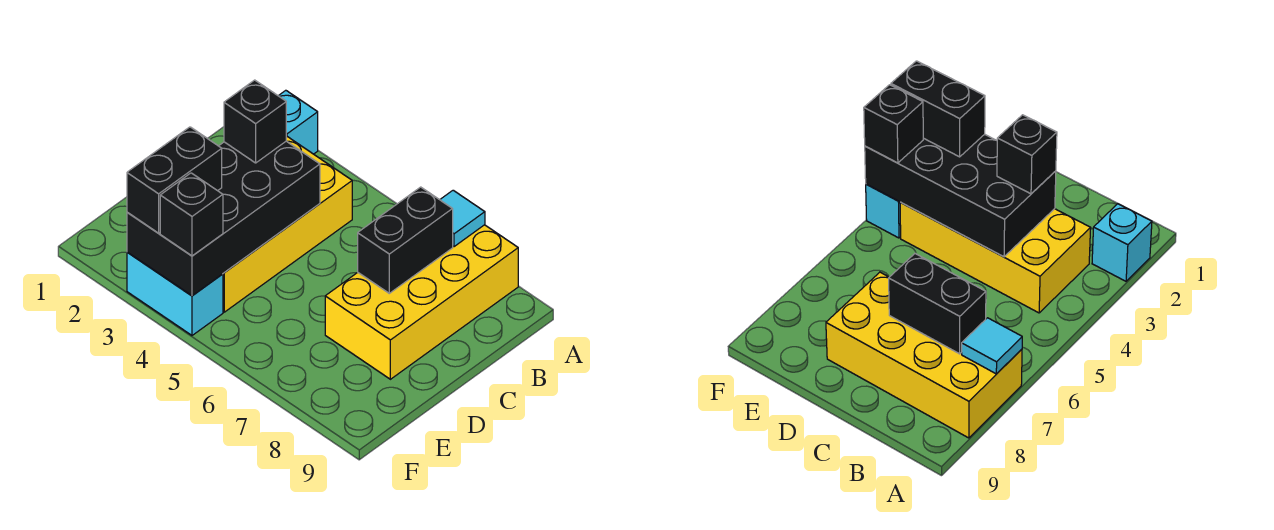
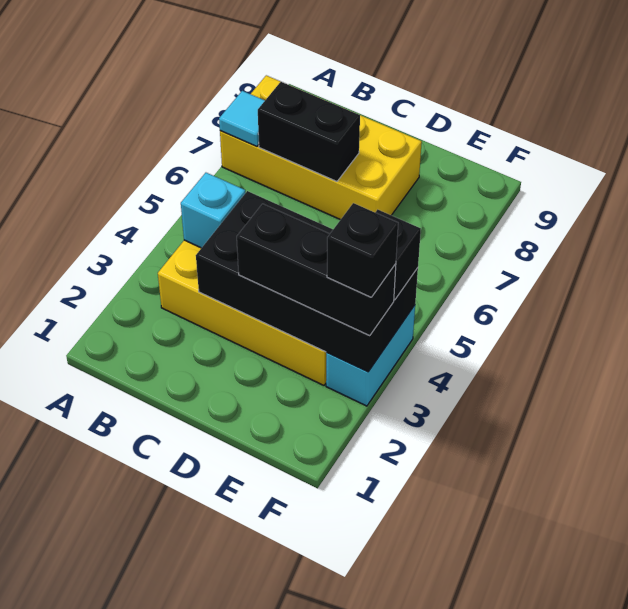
cyan brick A2 level 1 -> cyan brick B4 level 2
black brick C3 level 3 -> black brick F3 level 4
black brick E3:F3 level 3 -> black brick D3:F3 level 3

